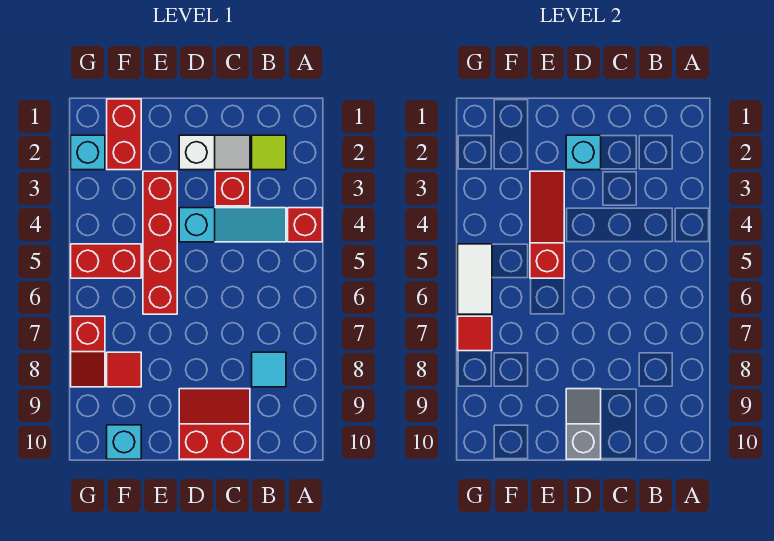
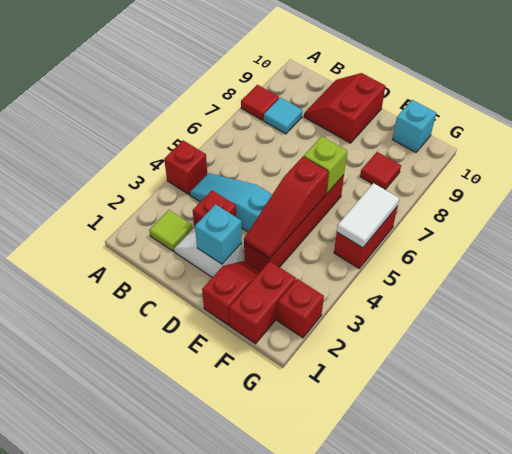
red slope C9:D10 level 1 top 10 -> red slope C9:D10 level 1 top D
grey slope D9:D10 level 2 top 10 -> none
none -> lime brick E6 level 2
red brick F5:G5 level 1 -> red brick G5:G6 level 1
cyan brick G2 level 1 -> red brick G2 level 1
red slope G7:G8 level 1 top 7 -> red slope E1:E2 level 1 top 1
red tile G7 level 2 -> red tile A8 level 1

